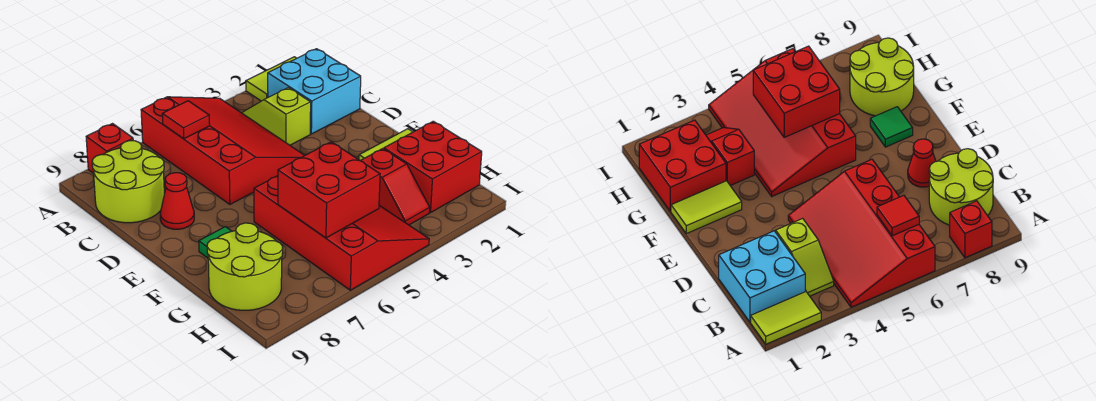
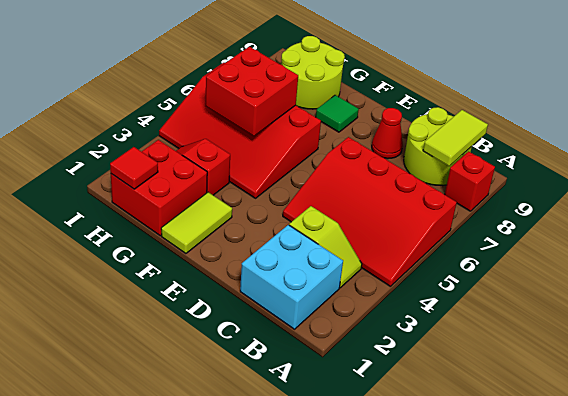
lime tile A1:A2 level 1 -> lime tile B8:B9 level 2
red tile B6 level 2 -> red tile H1 level 2

